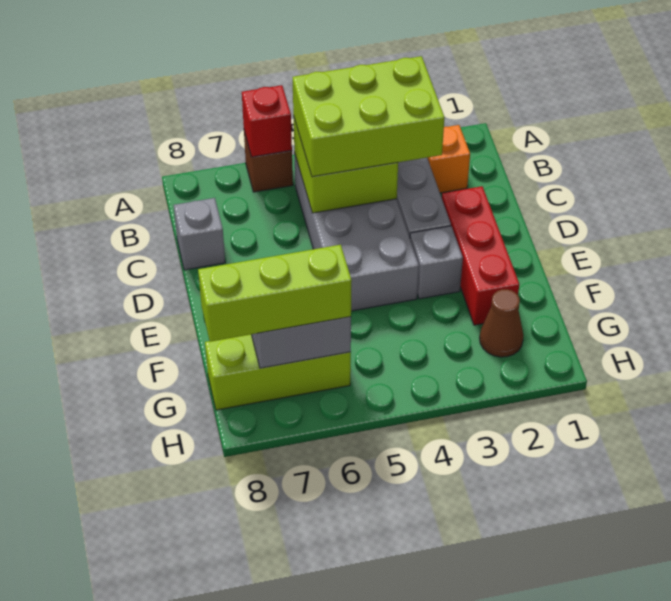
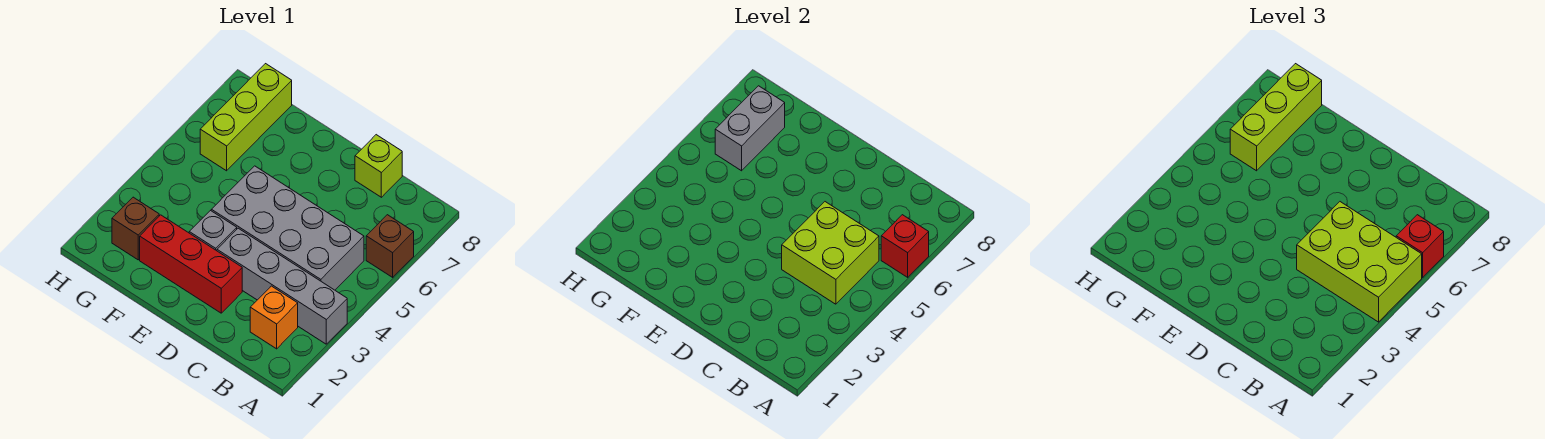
none -> red brick A6 level 3
lime brick B3:C5 level 3 -> lime brick A4:C5 level 3
grey brick C8 level 1 -> lime brick C8 level 1
brown cone G2 level 1 -> brown brick G2 level 1

